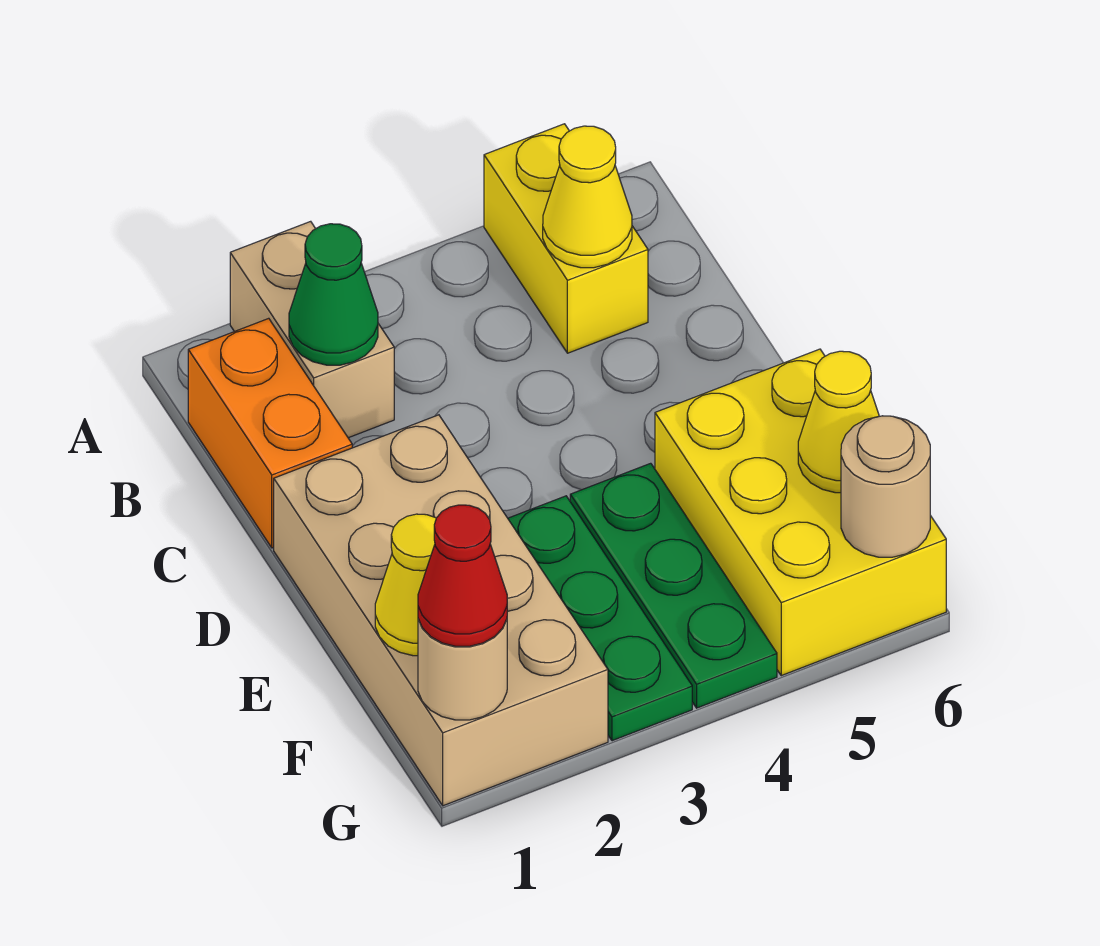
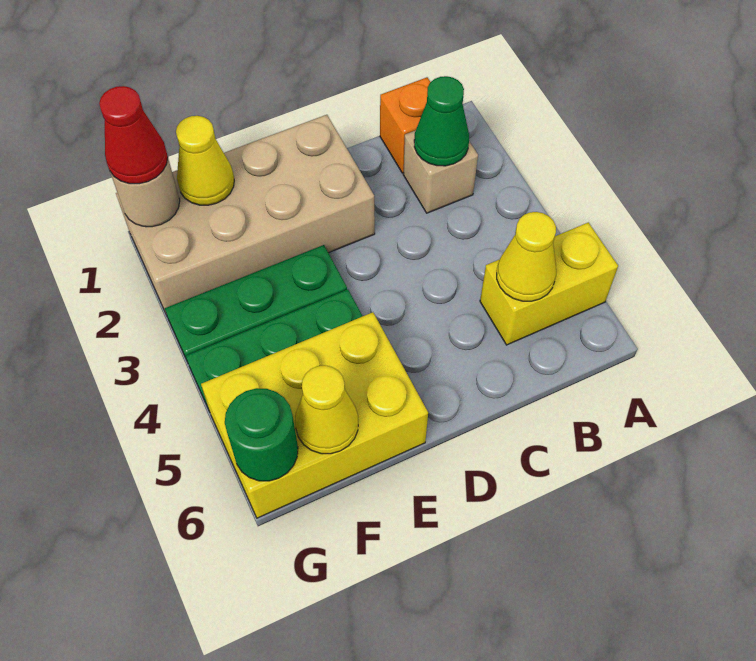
tan brick A2:B2 level 1 -> tan brick B2 level 1
orange brick B1:C1 level 1 -> orange brick B1 level 1
tan round brick G6 level 2 -> green round brick G6 level 2

